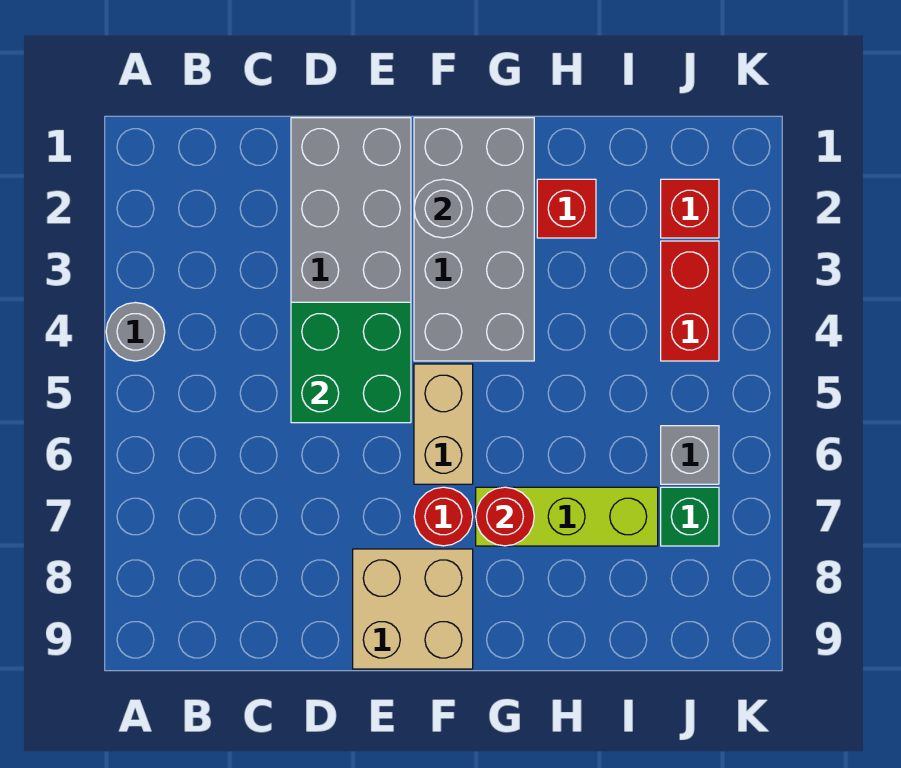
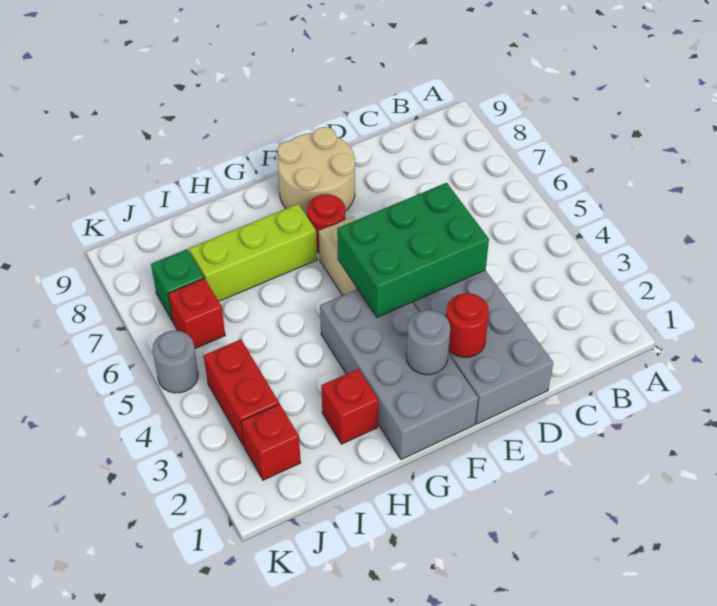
grey round brick A4 level 1 -> grey round brick K5 level 1
green brick D4:E5 level 2 -> green brick D4:F5 level 2
tan brick E8:F9 level 1 -> tan round brick E8:F9 level 1
red round brick G7 level 2 -> red round brick E2 level 2
grey brick J6 level 1 -> red brick J6 level 1

